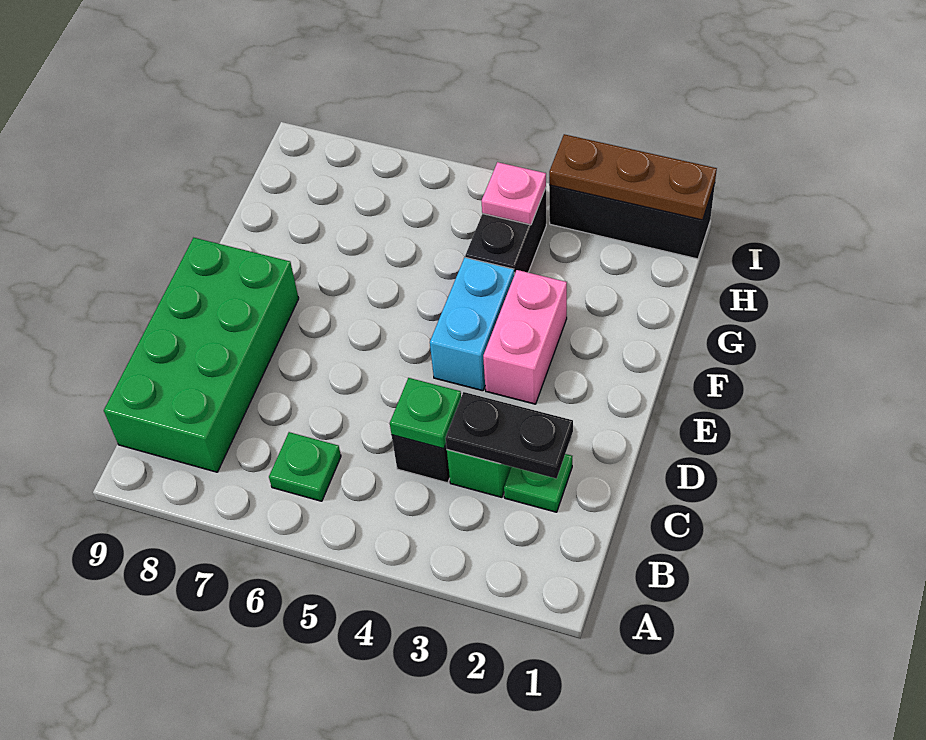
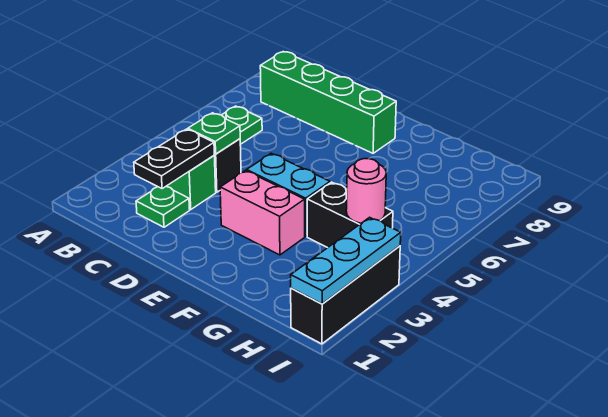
green brick B8:E9 level 1 -> green brick B8:E8 level 1
pink plate H4 level 2 -> pink round brick H4 level 2
brown plate I1:I3 level 2 -> cyan plate I1:I3 level 2

